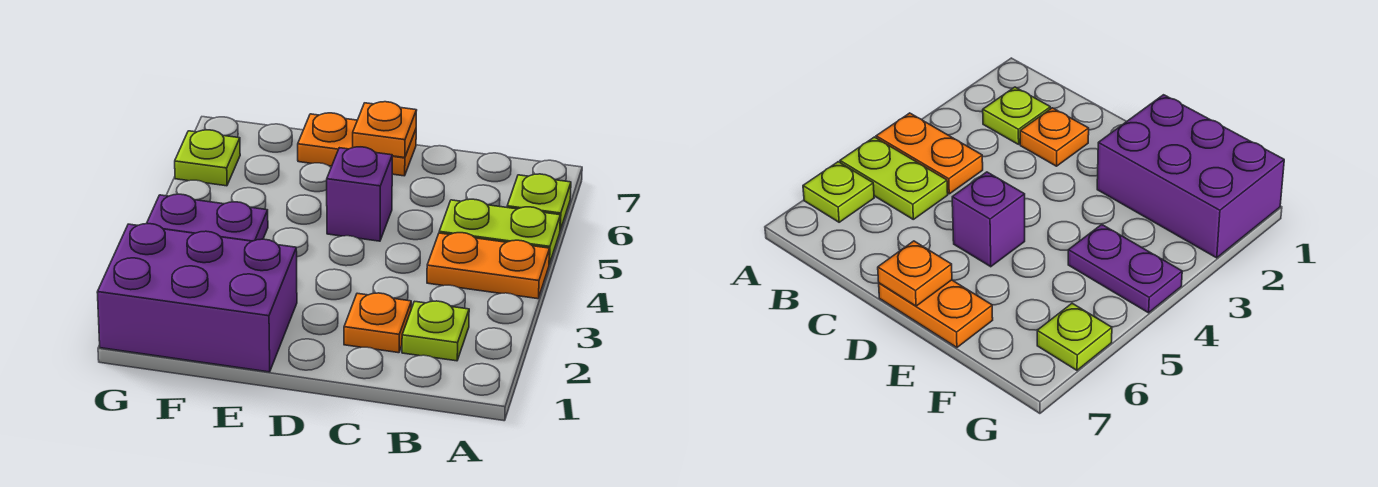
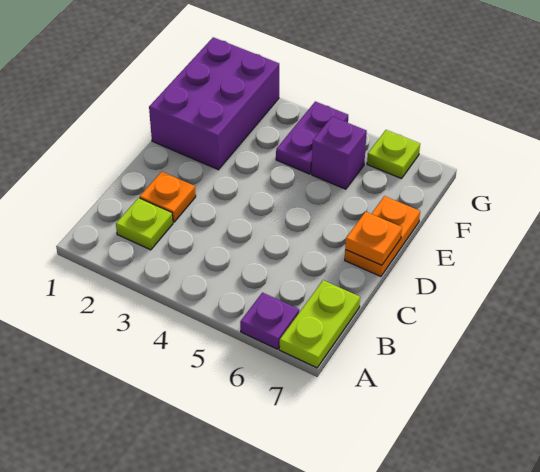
orange plate A4:B4 level 1 -> none
lime plate A5:B5 level 1 -> lime plate A7:B7 level 1
lime plate A6 level 1 -> purple plate A6 level 1
purple brick D5 level 1 -> purple brick F5 level 1

